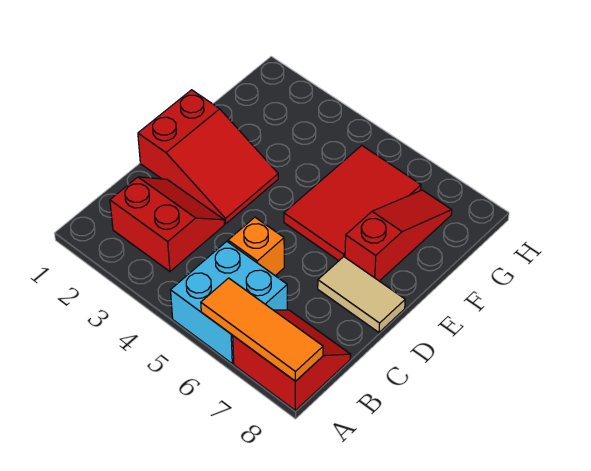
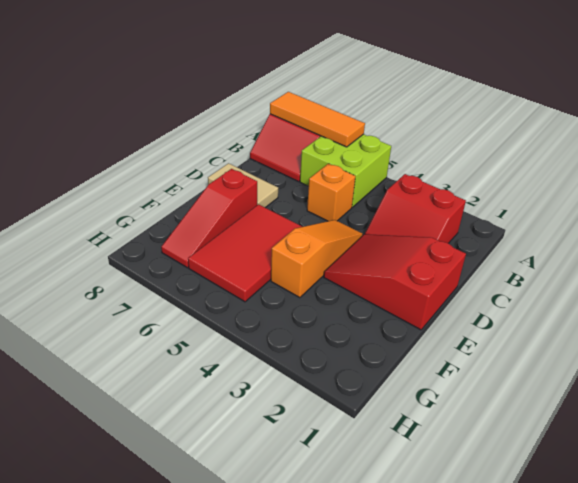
cyan brick A5:B6 level 1 -> lime brick A5:B6 level 1
none -> orange slope D4:F4 level 1 top F

